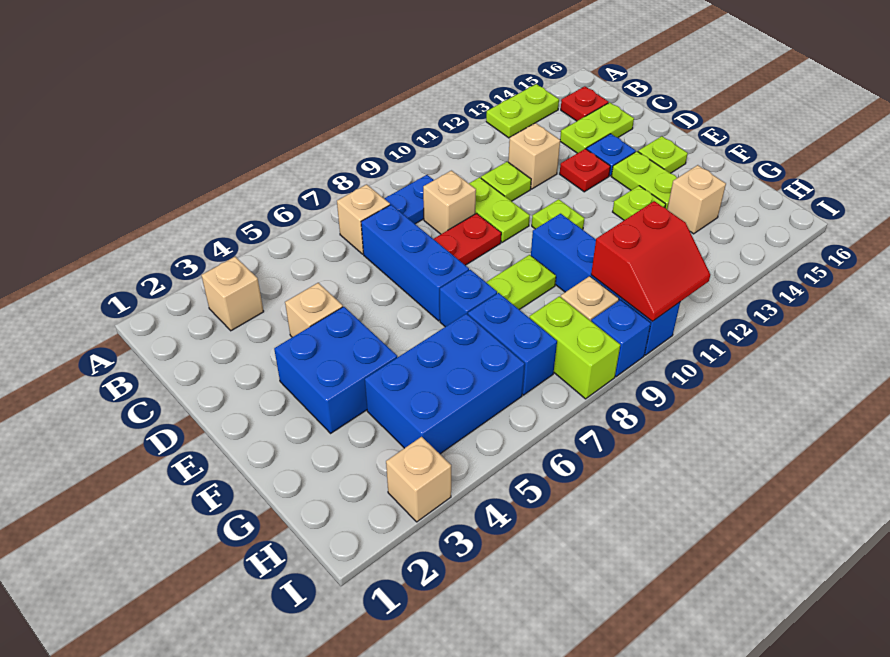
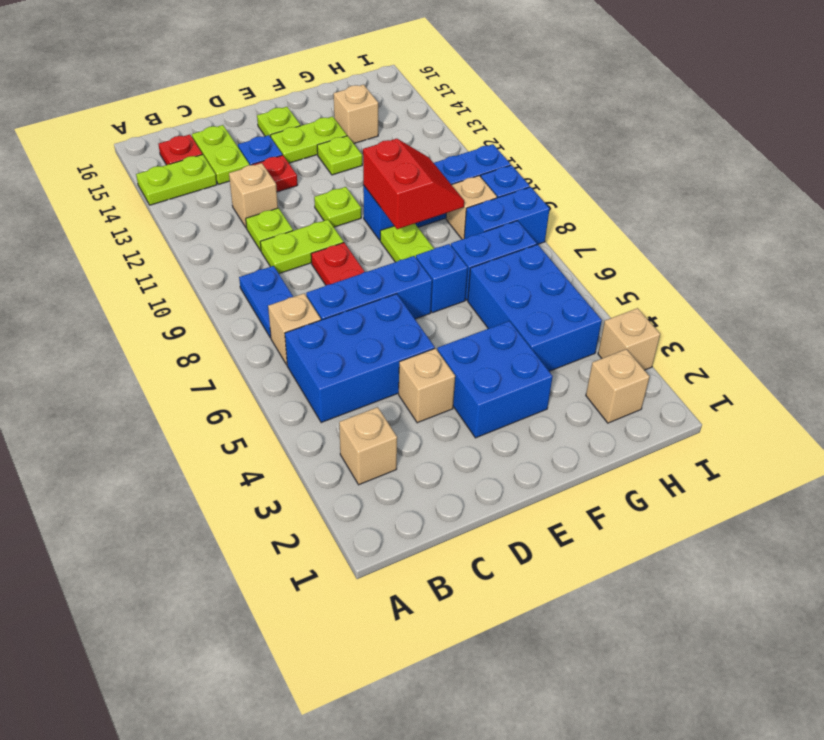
lime plate A13:A14 level 1 -> lime plate A14:B14 level 1
none -> blue brick B5:D6 level 1
tan brick C9 level 1 -> tan brick H2 level 1
lime brick H8:I8 level 1 -> blue brick H8:I8 level 1
red slope H10:I11 level 2 top H -> red slope F9:G10 level 2 top F

